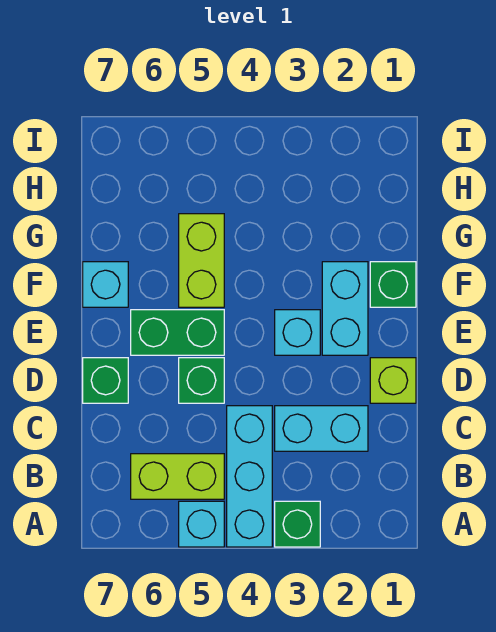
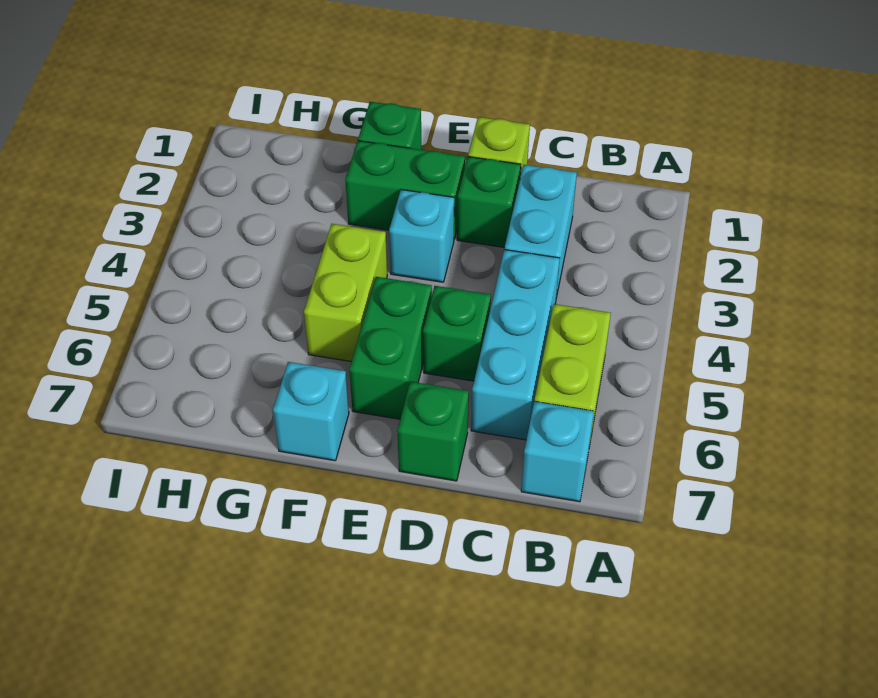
green brick A3 level 1 -> green brick D2 level 1
cyan brick A4:C4 level 1 -> cyan brick C4:C6 level 1
cyan brick A5 level 1 -> cyan brick B7 level 1
cyan brick E2:F2 level 1 -> green brick E2:F2 level 1
lime brick F5:G5 level 1 -> lime brick F4:F5 level 1

